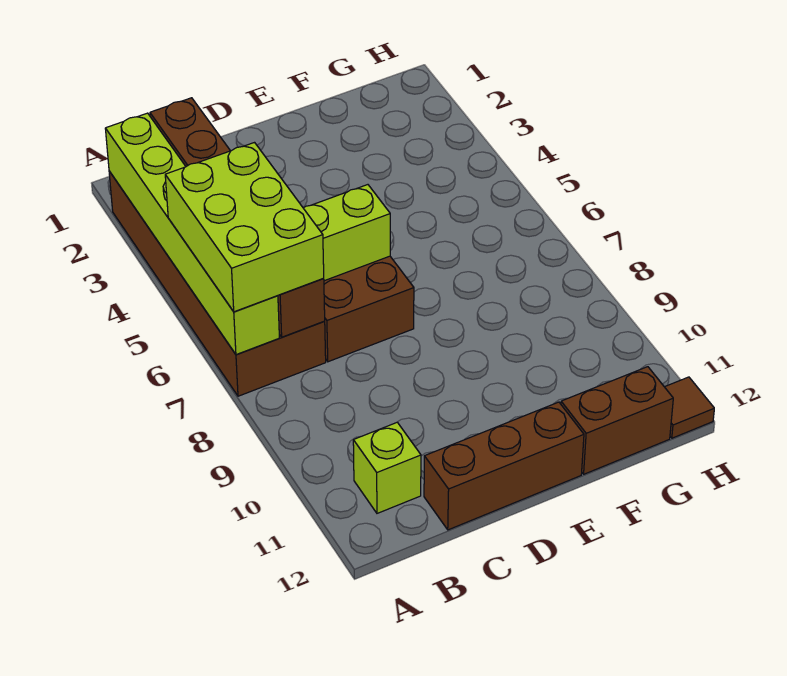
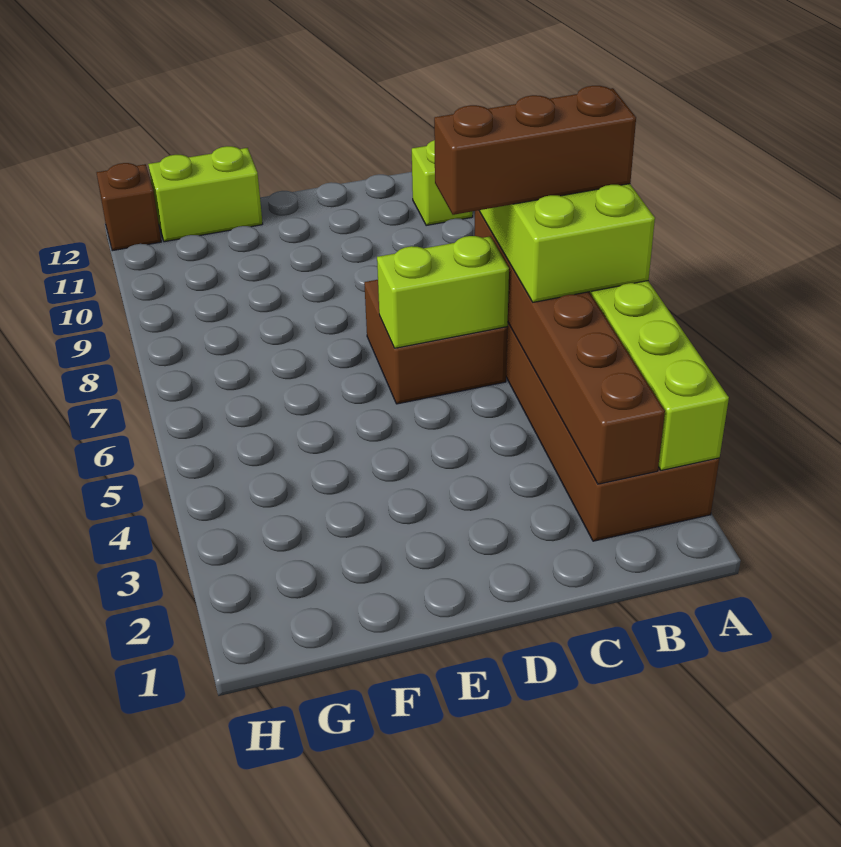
brown brick C12:E12 level 1 -> brown brick A6:C6 level 4
brown brick F12:G12 level 1 -> lime brick F12:G12 level 1
brown tile H12 level 1 -> brown brick H12 level 1

